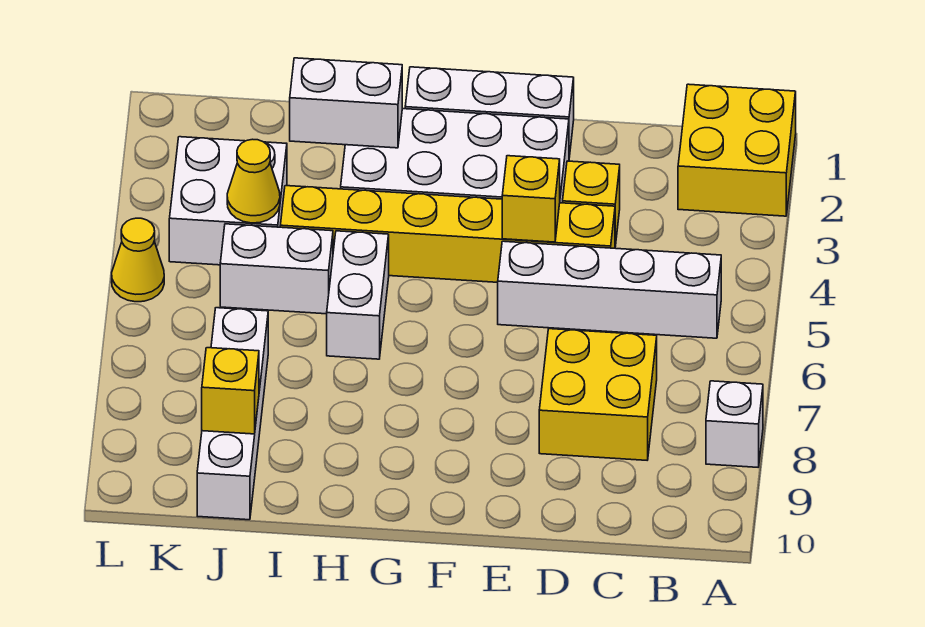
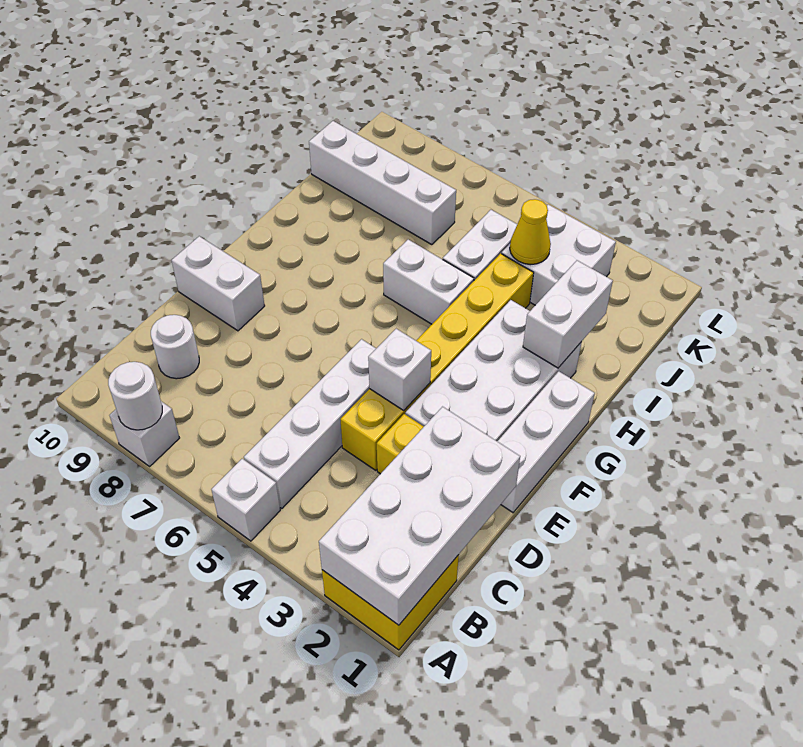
none -> white brick A1:D2 level 2
none -> white brick A5 level 1
none -> white round brick A8 level 2
yellow brick C7:D8 level 1 -> none
none -> white round brick C9 level 1
yellow brick E4 level 2 -> white brick E4 level 2
none -> white brick E9:E10 level 1
yellow brick J9 level 2 -> none
yellow cone L5 level 1 -> none

